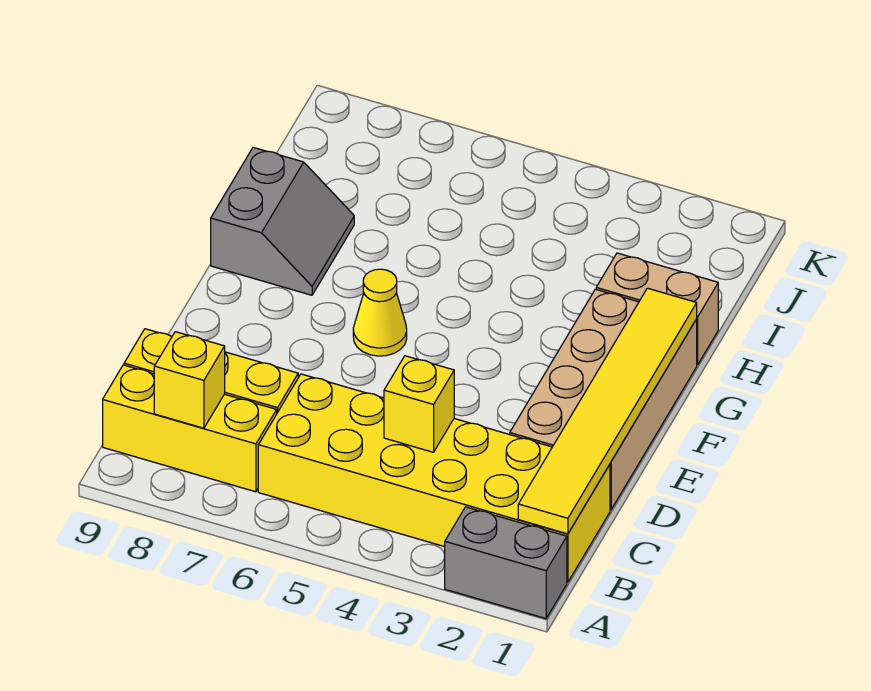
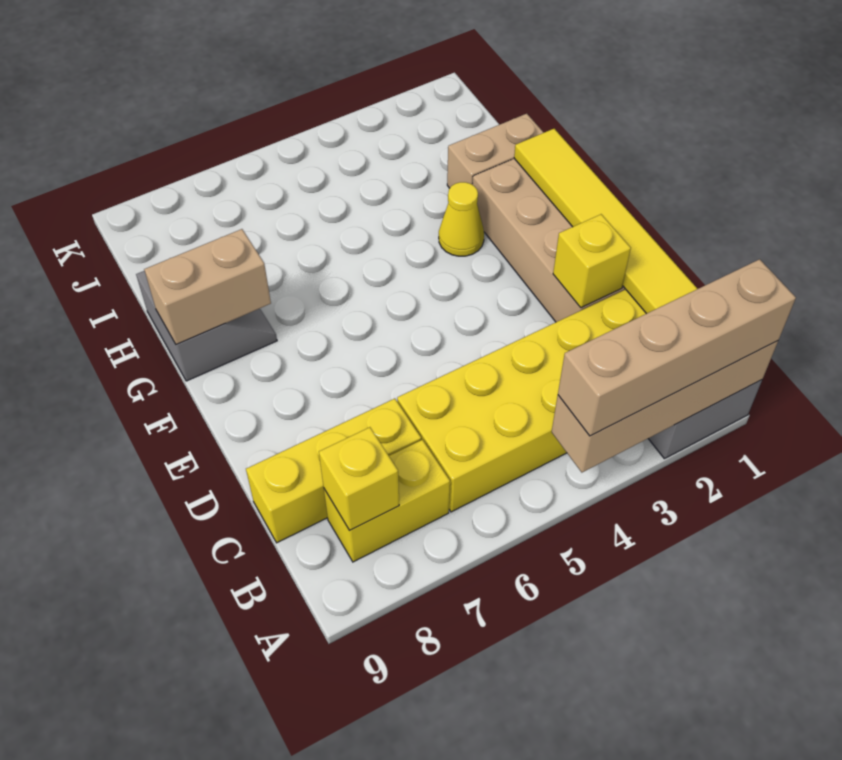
none -> tan brick A1:A4 level 2
none -> tan brick A1:A4 level 3
yellow brick B7:B9 level 1 -> yellow brick B7:B8 level 1
yellow brick C4 level 2 -> yellow brick D2 level 2
yellow cone F6 level 1 -> yellow cone G3 level 1
none -> tan brick G8:G9 level 2

